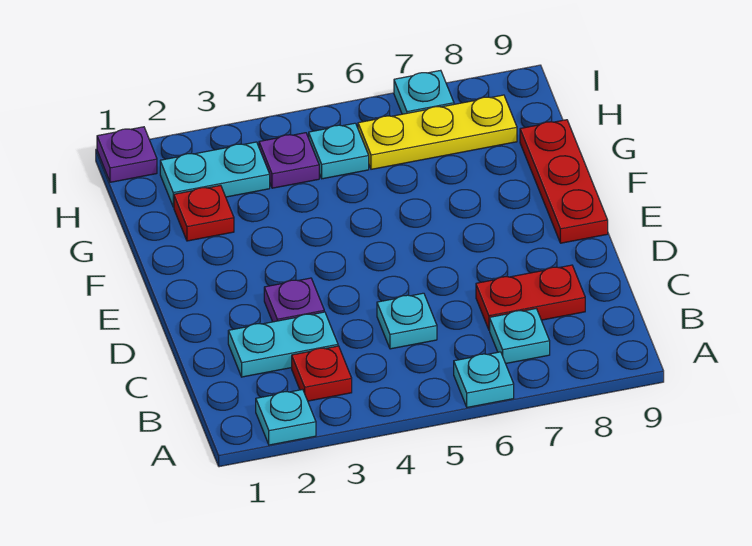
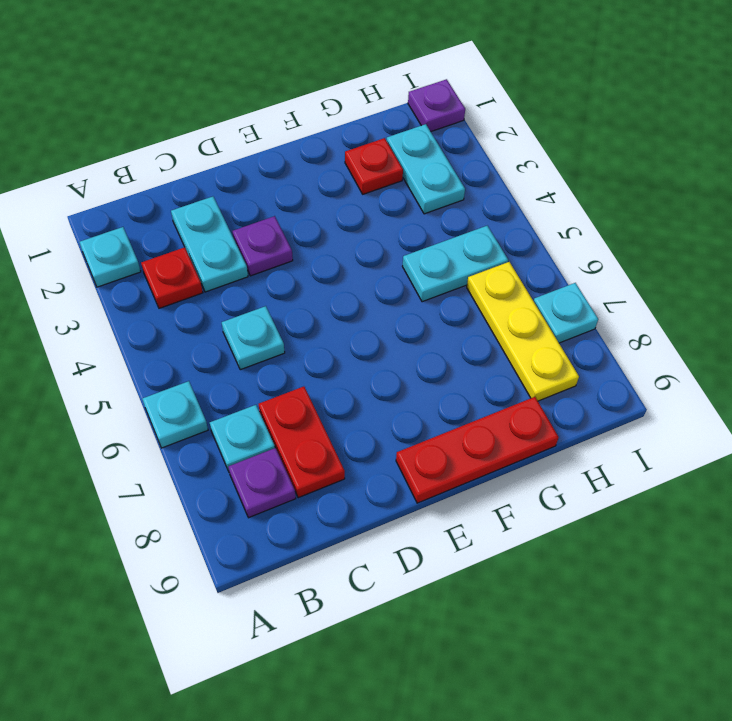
purple plate H4 level 1 -> purple plate B8 level 1
cyan plate H5 level 1 -> cyan plate G5:H5 level 1

